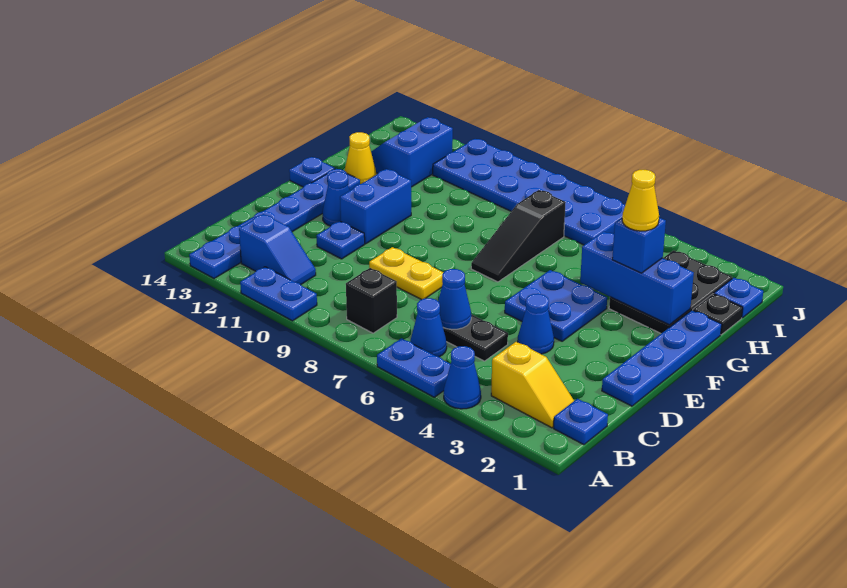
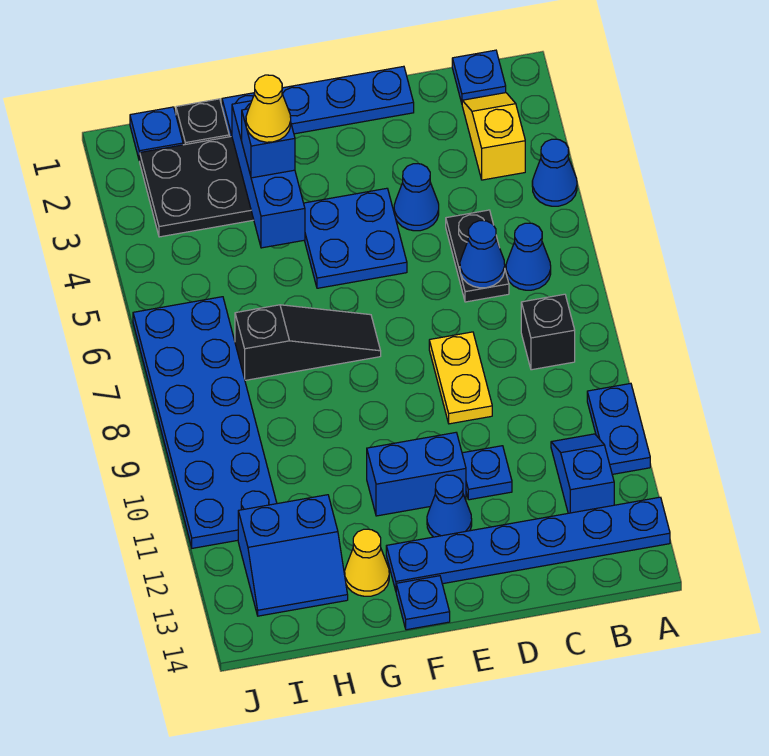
blue plate A5:A6 level 1 -> none

